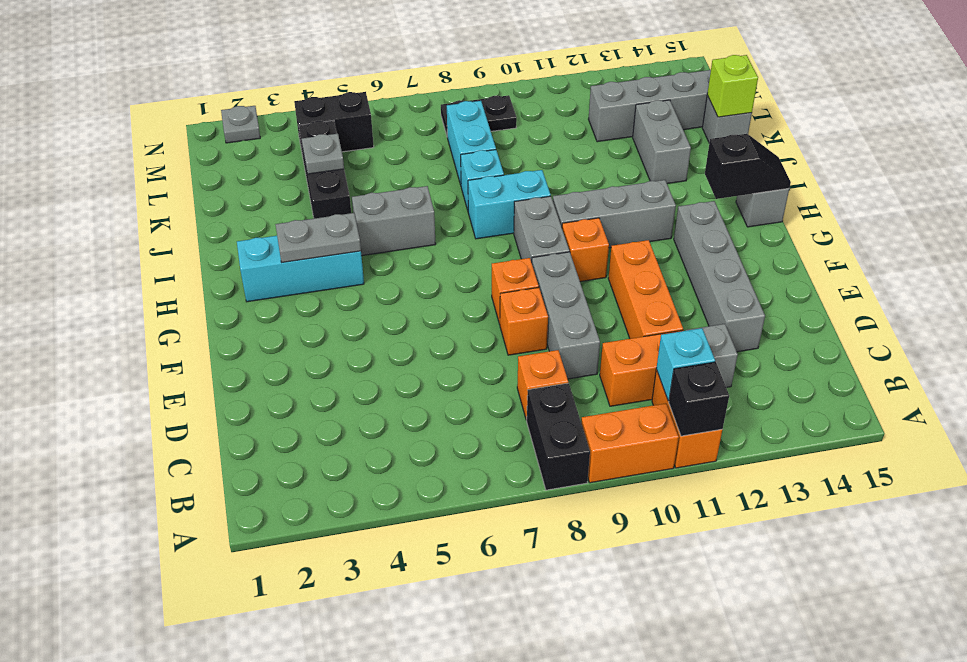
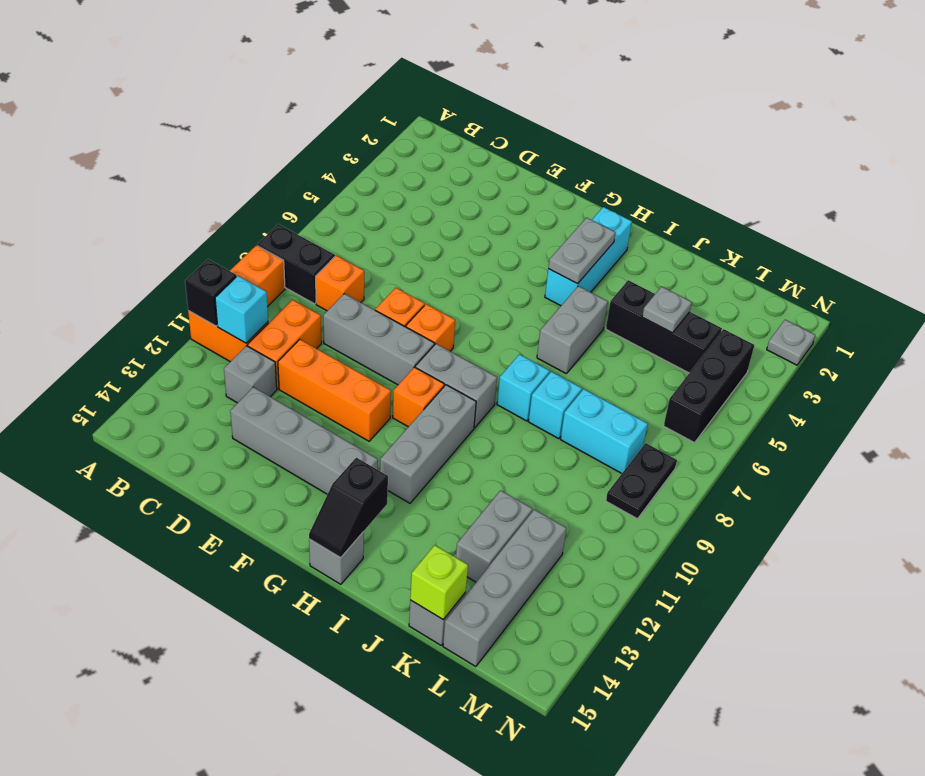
cyan brick I8:I9 level 1 -> cyan brick I8 level 1
grey brick J13:K13 level 1 -> grey brick K12:K13 level 1
black brick M4:M5 level 1 -> black brick M4:M6 level 1

